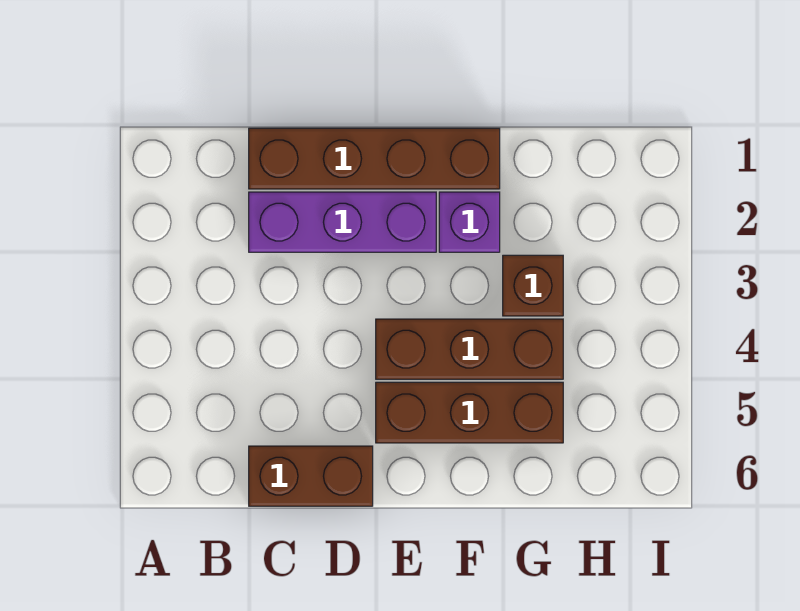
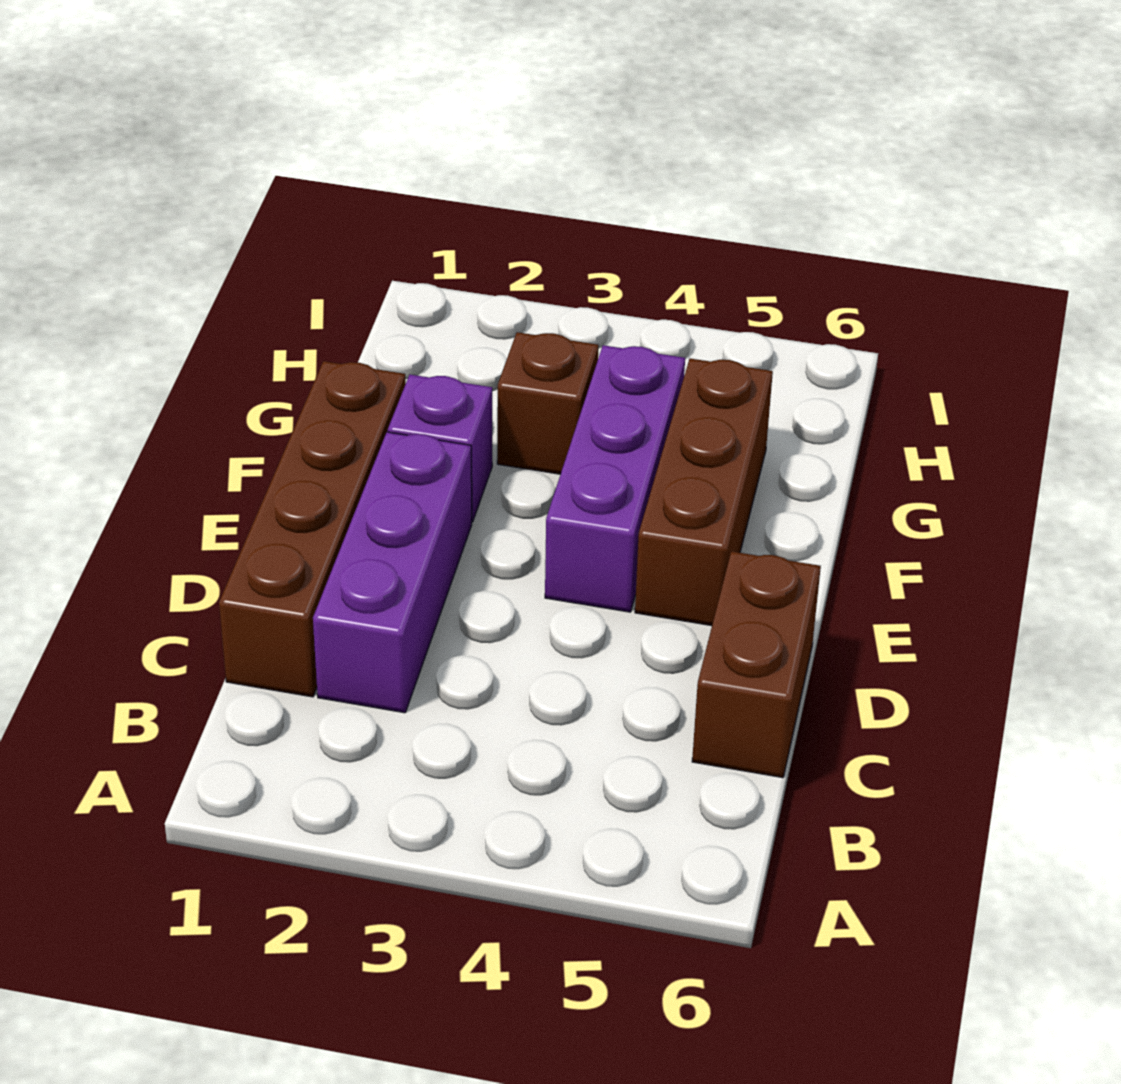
brown brick E4:G4 level 1 -> purple brick E4:G4 level 1

